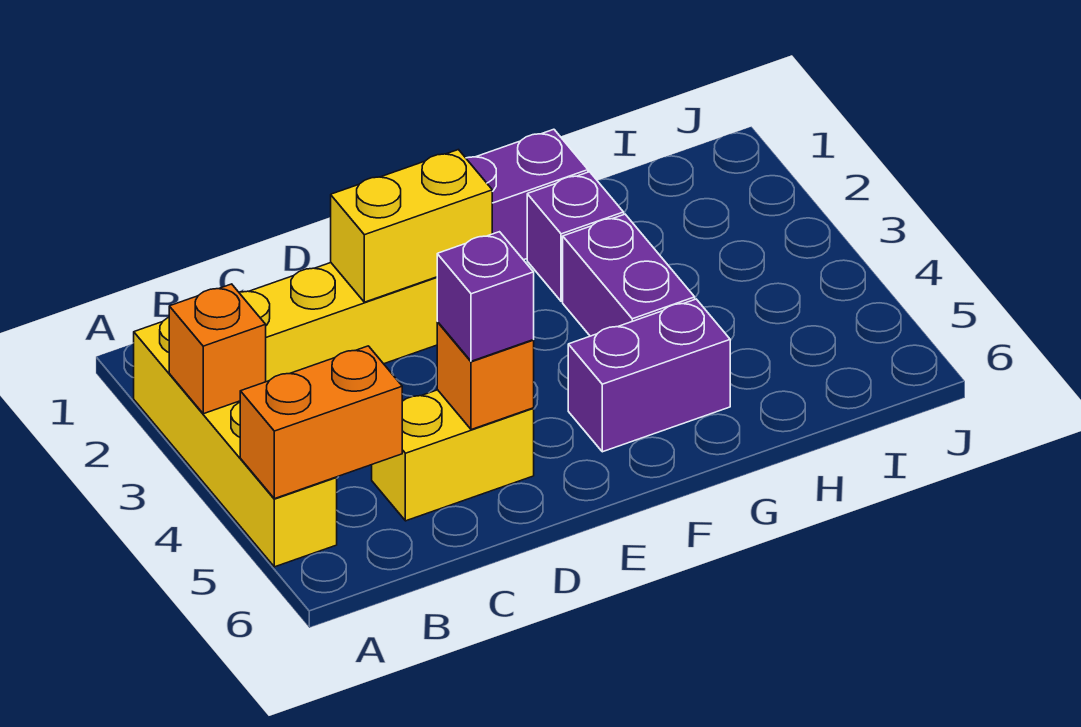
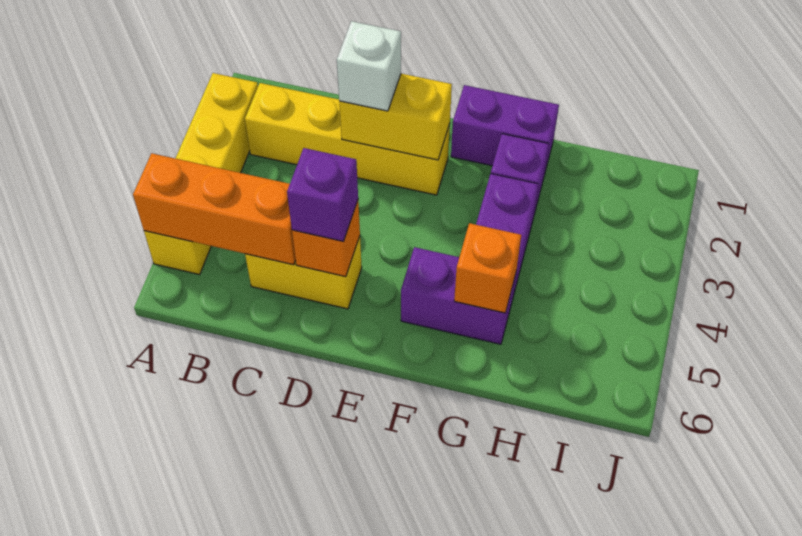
orange brick A3 level 2 -> orange brick G5 level 2
orange brick A5:B5 level 2 -> orange brick A5:C5 level 2
none -> white brick D2 level 3

